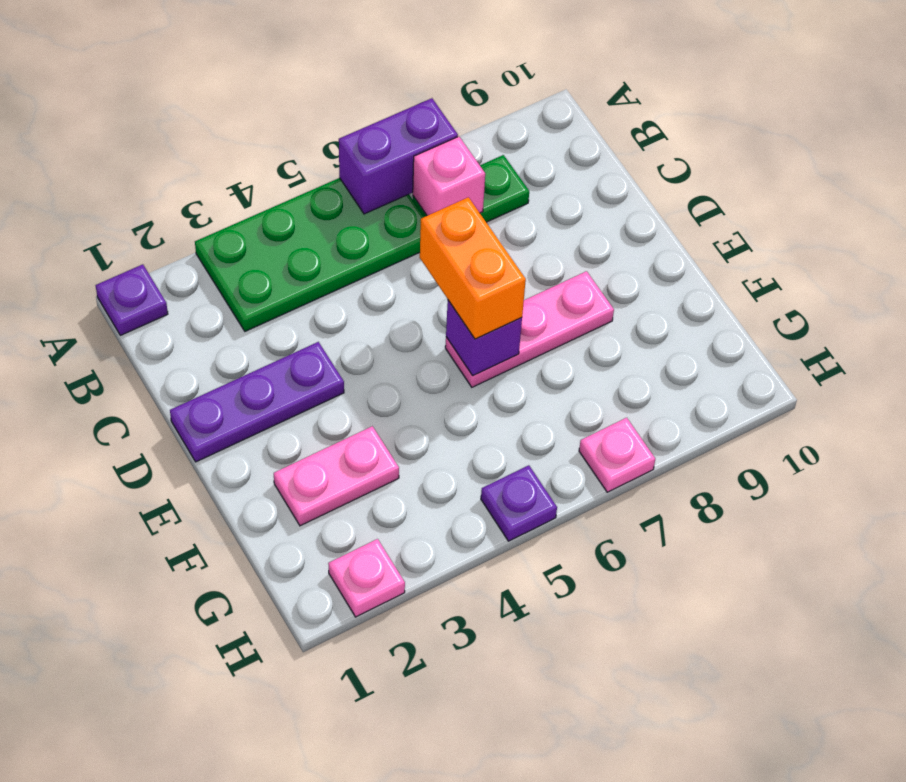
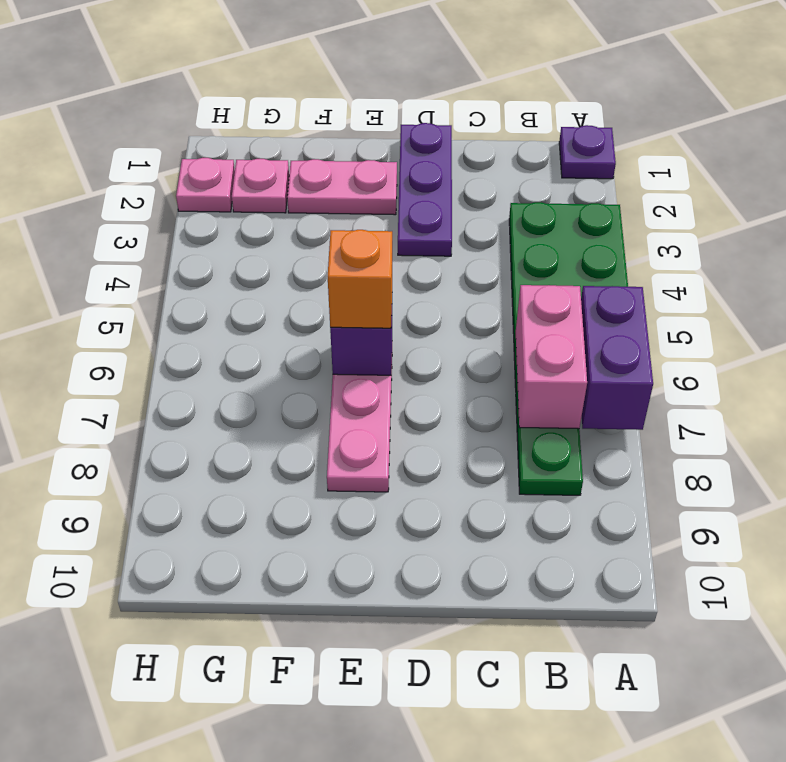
pink brick B7 level 2 -> pink brick B6:B7 level 2
orange brick D6:E6 level 3 -> orange brick E6 level 3
pink plate F2:F3 level 1 -> pink plate E2:F2 level 1
purple plate H5 level 1 -> none
pink plate H7 level 1 -> pink plate G2 level 1

